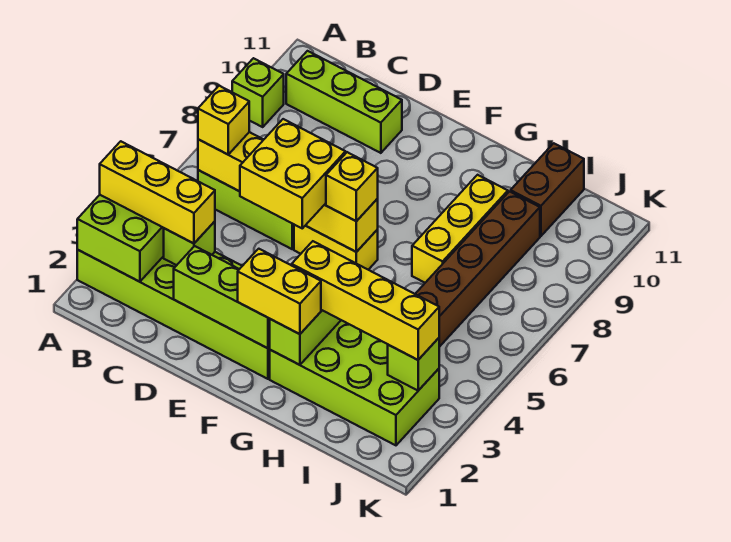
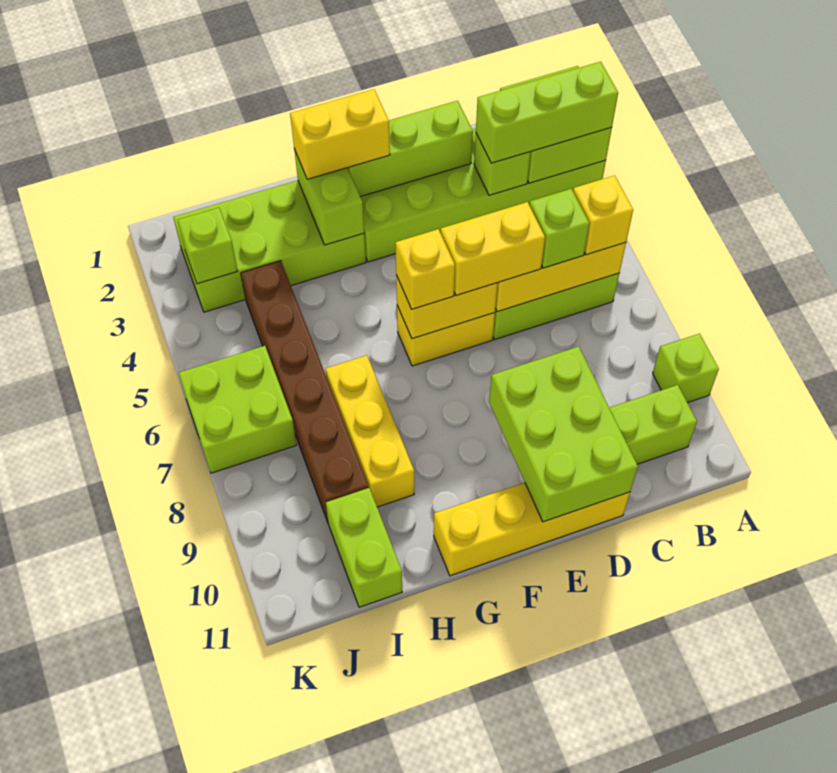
yellow brick A3:C3 level 3 -> lime brick A3:C3 level 3
none -> lime brick C6 level 3
yellow brick D5:E6 level 3 -> yellow brick D6:E6 level 3
none -> lime brick D9:E11 level 2
yellow brick G3:J3 level 3 -> yellow brick D11:G11 level 1
brown brick I10:I11 level 1 -> lime brick I10:I11 level 1
none -> lime brick J6:K7 level 1

